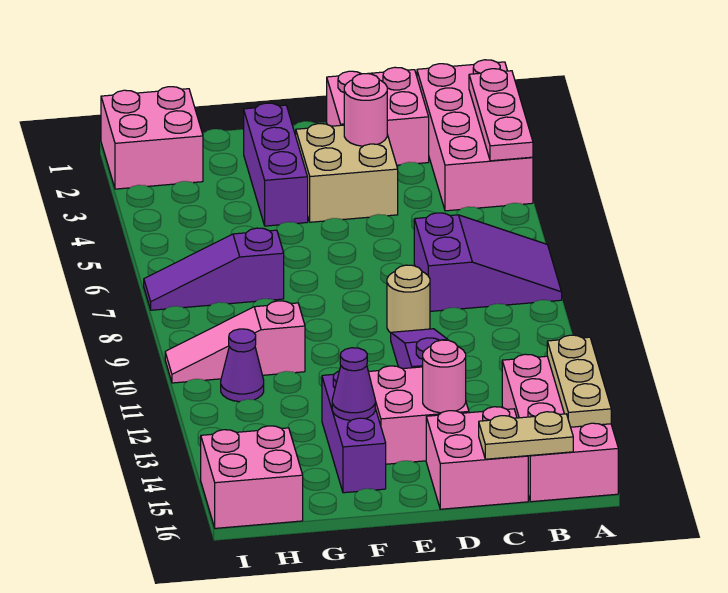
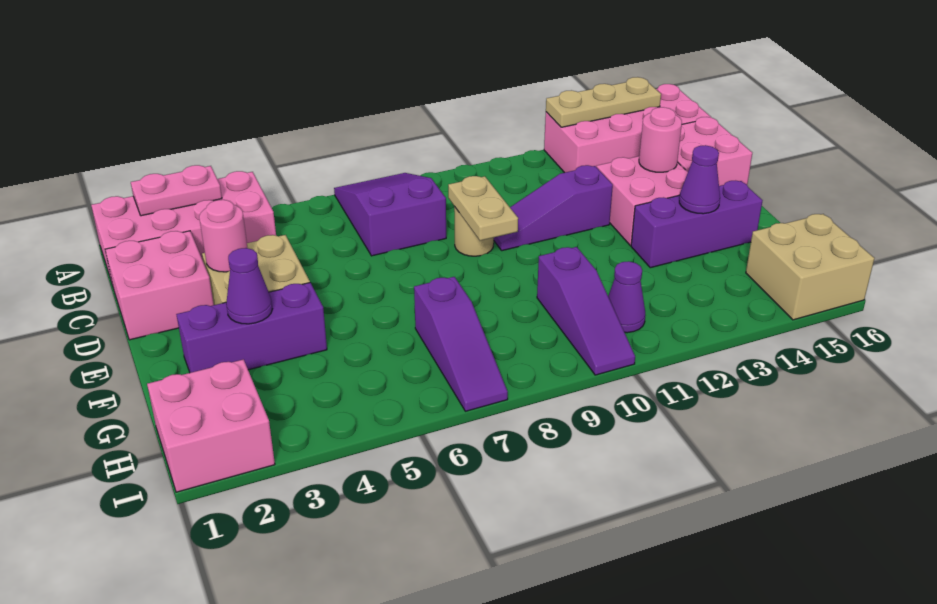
pink plate A2:A4 level 2 -> pink plate A2:A3 level 2
tan plate B16:C16 level 2 -> tan plate D9:E9 level 2
none -> purple cone F3 level 2
pink slope G10:I10 level 1 top G -> purple slope G10:I10 level 1 top G
pink brick H15:I16 level 1 -> tan brick H15:I16 level 1

